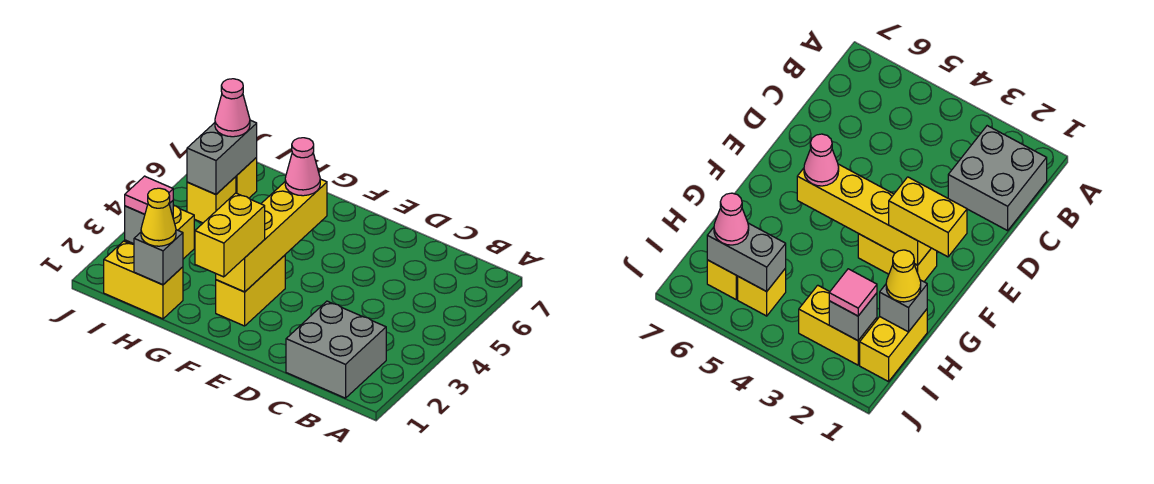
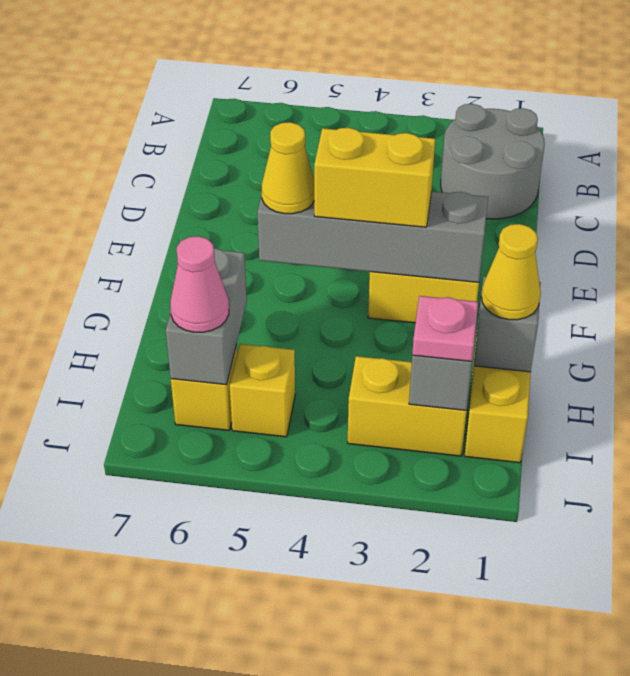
grey brick B1:C2 level 1 -> grey round brick B1:C2 level 1
yellow brick F1:F2 level 3 -> yellow brick F3:F4 level 3
yellow brick F2:F5 level 2 -> grey brick F2:F5 level 2
pink cone F5 level 3 -> yellow cone F5 level 3
pink tile I2 level 3 -> pink plate I2 level 3
grey brick I5:I6 level 2 -> grey brick H6:I6 level 2

